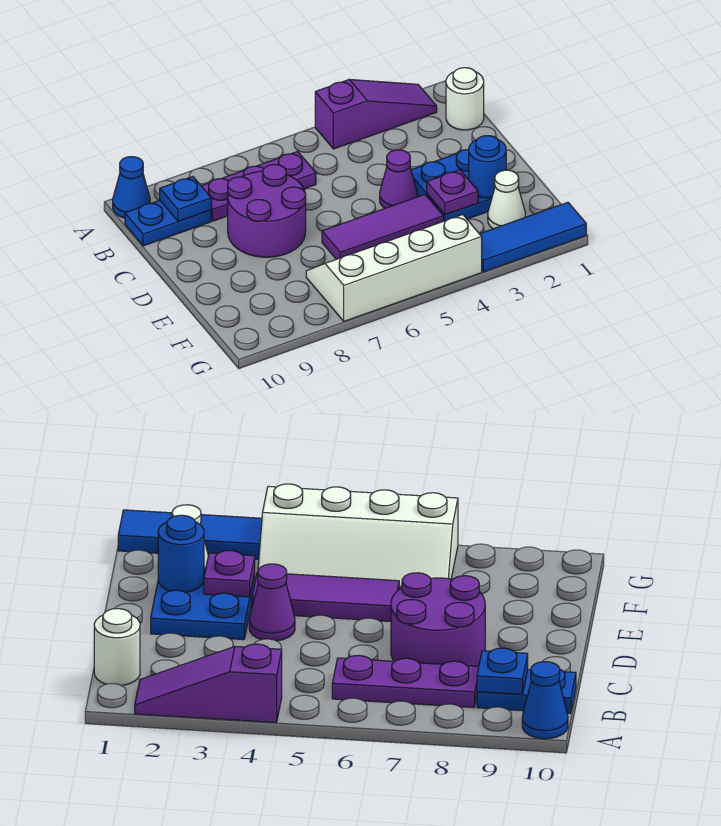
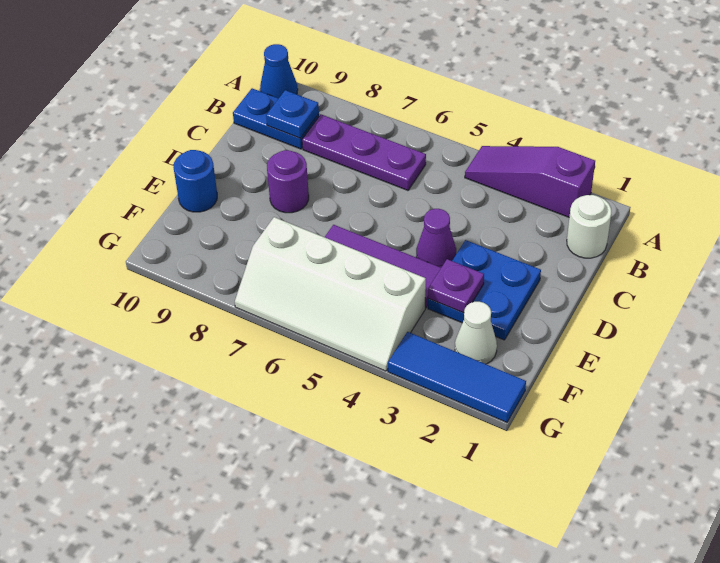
purple slope A2:A4 level 1 top 4 -> purple slope A2:A4 level 1 top 2
purple round brick C7:D8 level 1 -> purple round brick D8 level 1
blue round brick E2 level 2 -> blue round brick E10 level 1
white slope F4:G7 level 1 top G -> white slope F4:G7 level 1 top F

